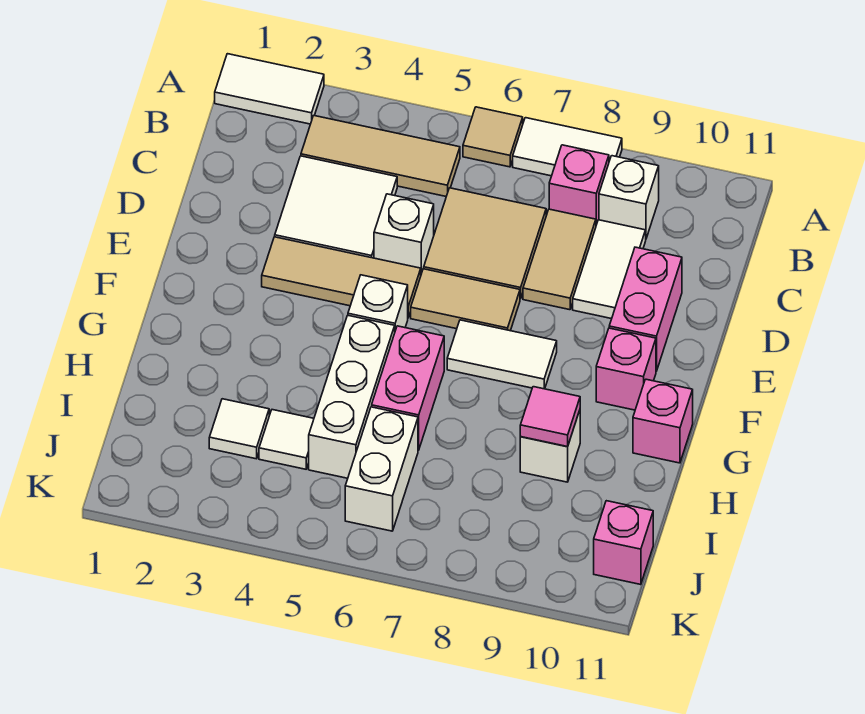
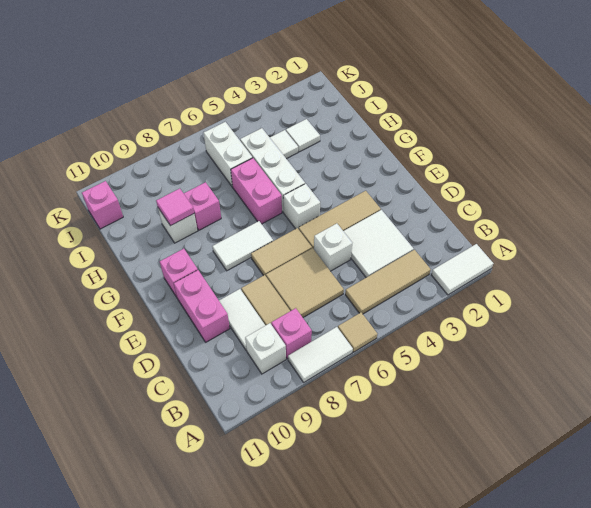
pink brick G11 level 1 -> pink brick H8 level 1

